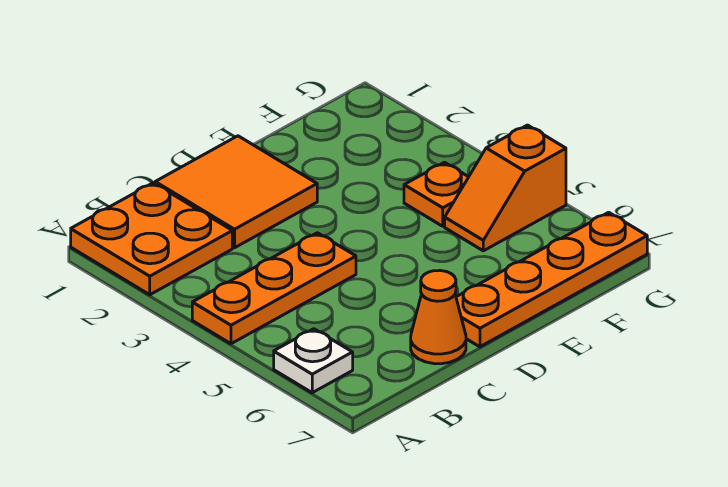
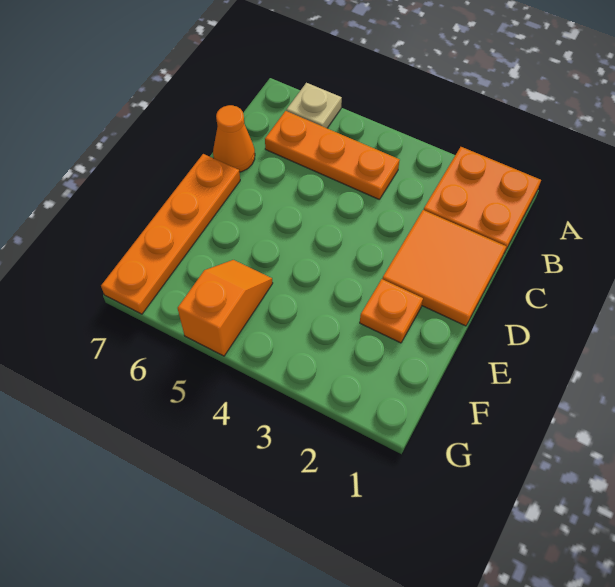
orange plate A4:C4 level 1 -> orange plate B4:B6 level 1
white plate A6 level 1 -> tan plate A6 level 1
orange plate F4 level 1 -> orange plate E2 level 1

